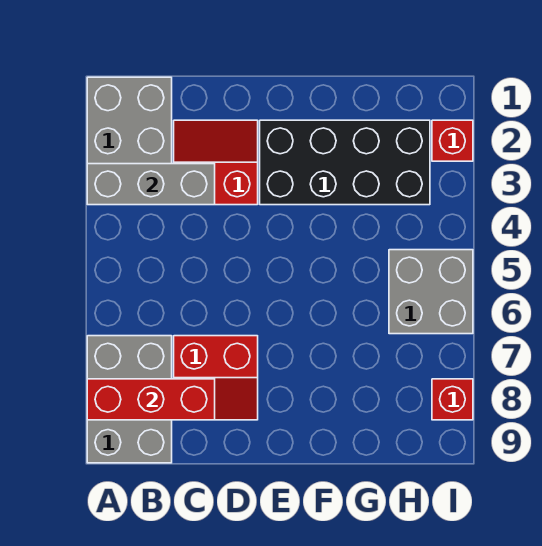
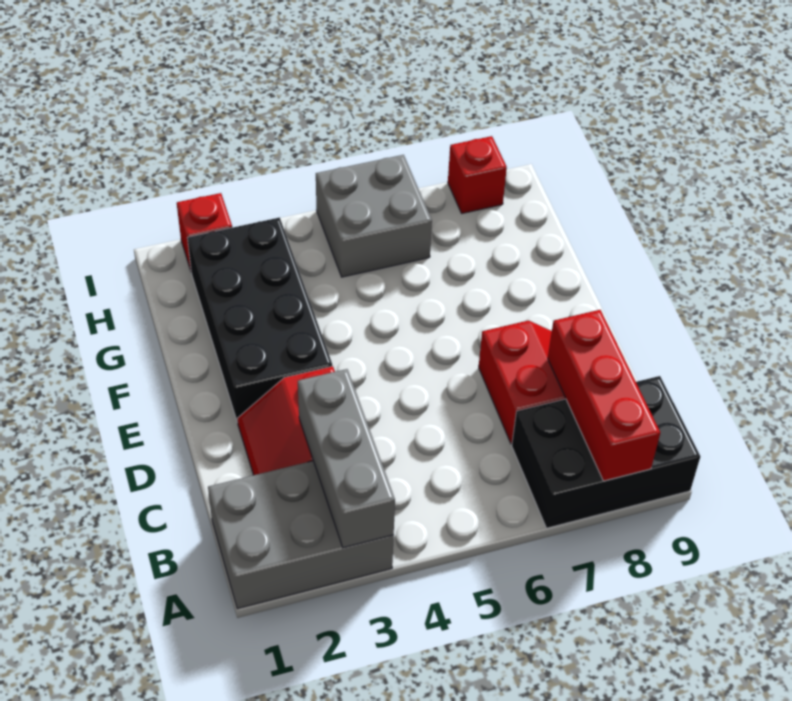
grey brick A7:B9 level 1 -> black brick A7:B9 level 1

